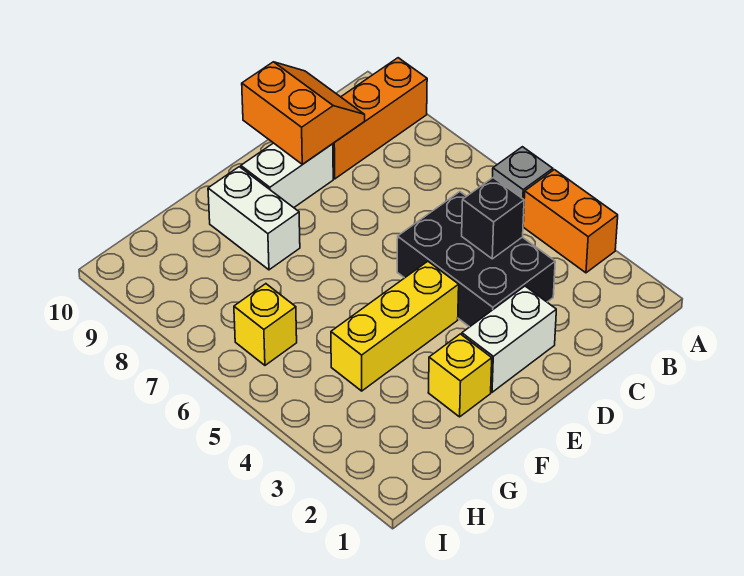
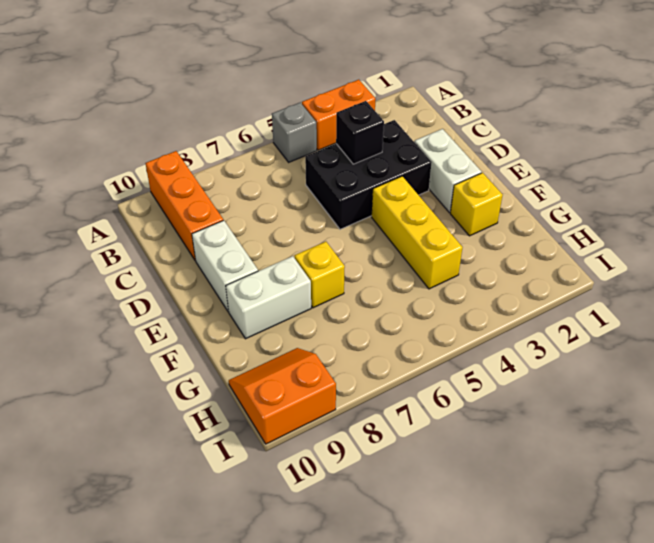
orange slope C9:D10 level 2 top D -> orange slope H9:I10 level 1 top I
yellow brick H6 level 1 -> yellow brick F7 level 1

